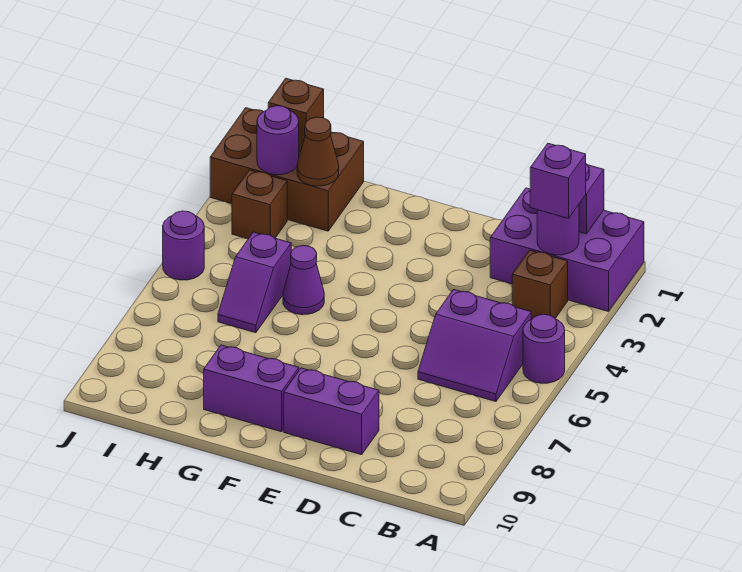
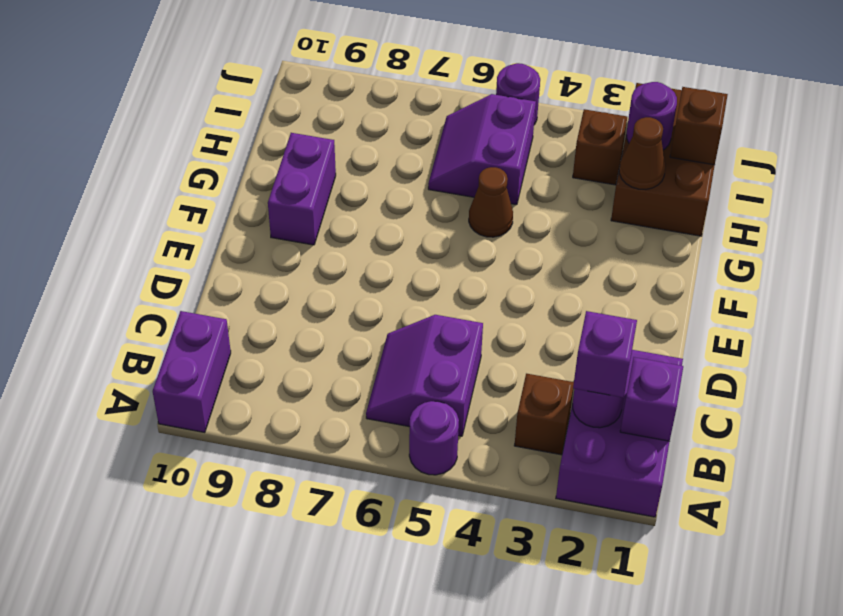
purple brick D9:E9 level 1 -> purple brick A10:B10 level 1
purple cone G5 level 1 -> brown cone G5 level 1
purple slope H5:H6 level 1 top 5 -> purple slope H5:I6 level 1 top 5

